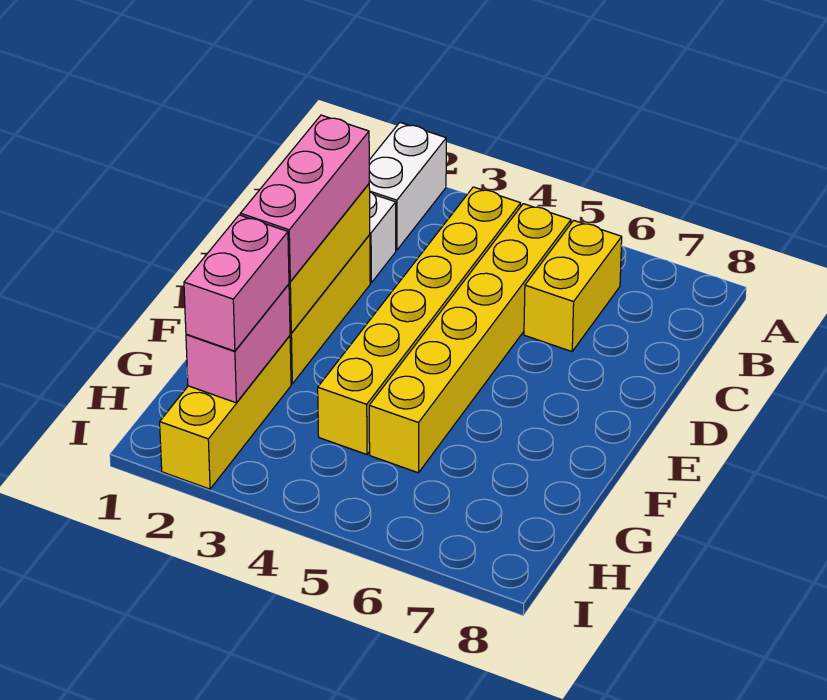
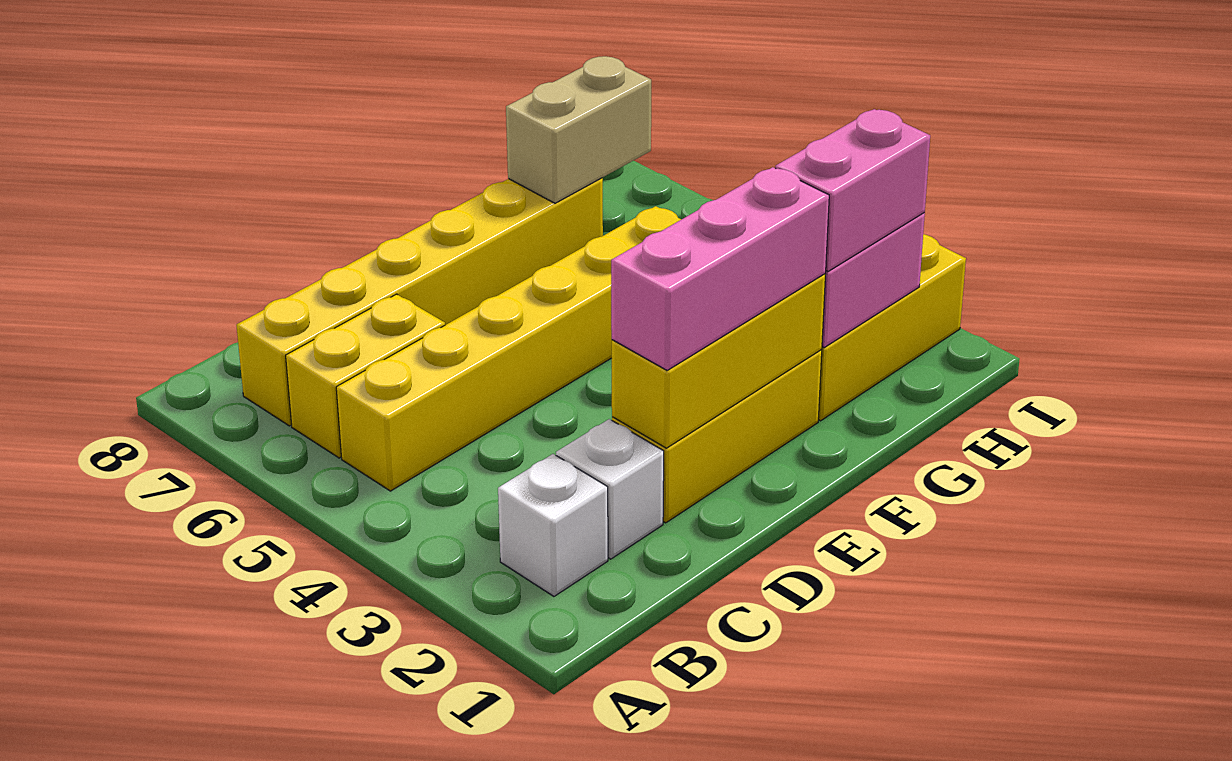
white brick A2:B2 level 1 -> white brick B2 level 1
yellow brick B4:G4 level 1 -> yellow brick B7:G7 level 1
none -> tan brick G7:H7 level 2

